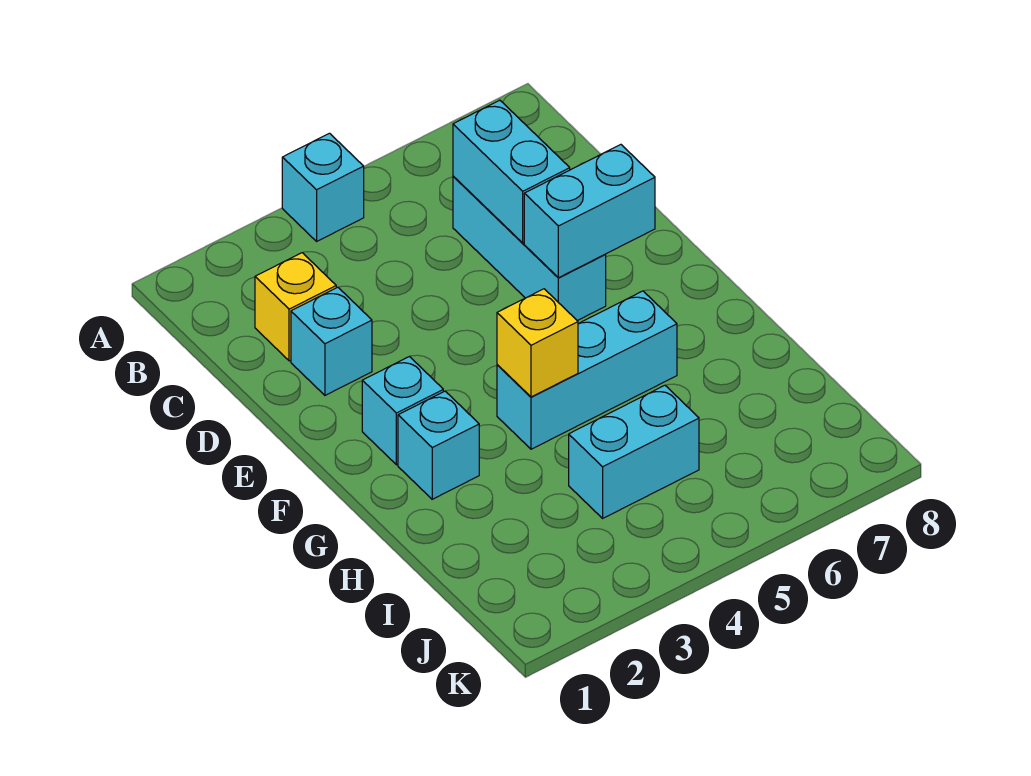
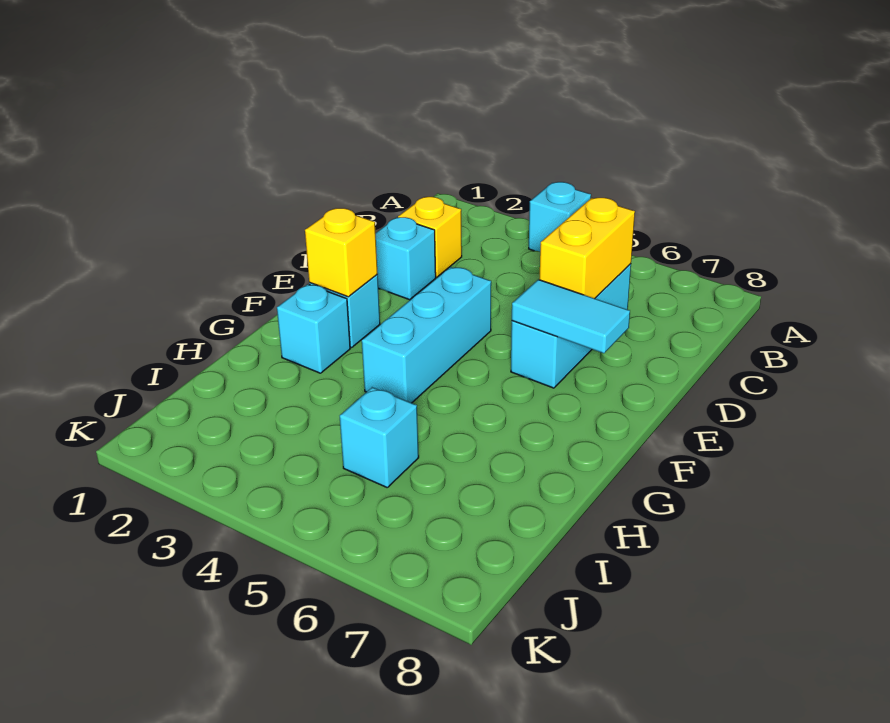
cyan brick C6:D6 level 2 -> yellow brick C6:D6 level 2
cyan brick E6:E7 level 2 -> cyan tile E6:E7 level 2
cyan brick G4:G6 level 1 -> cyan brick E4:G4 level 1
yellow brick G4 level 2 -> yellow brick F2 level 2
cyan brick I4:I5 level 1 -> cyan brick I5 level 1

